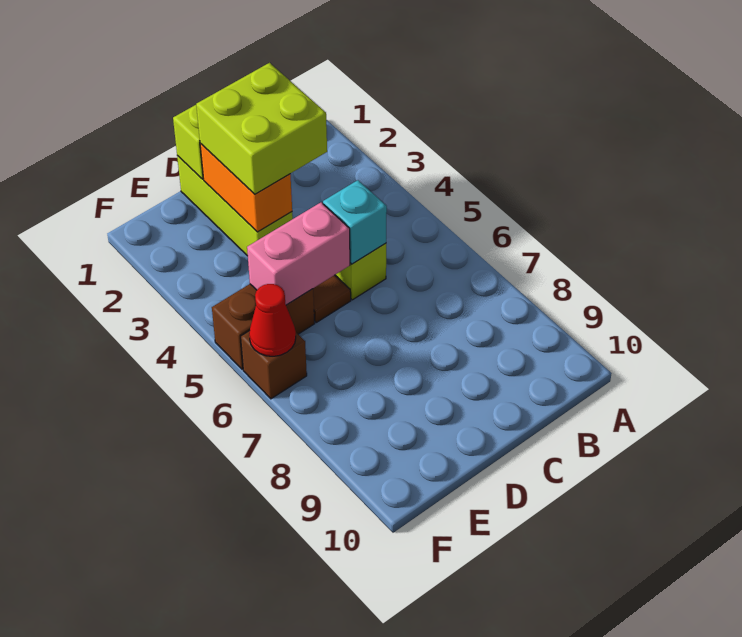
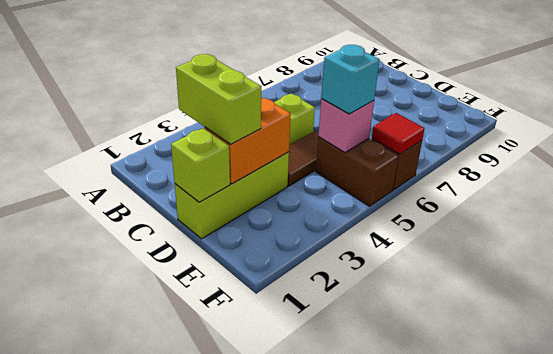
lime brick C2:D3 level 3 -> lime brick C2:D2 level 3
cyan brick C5 level 2 -> cyan brick E5 level 3
pink brick D5:E5 level 2 -> pink brick E5 level 2
red cone F6 level 2 -> red tile F6 level 2

